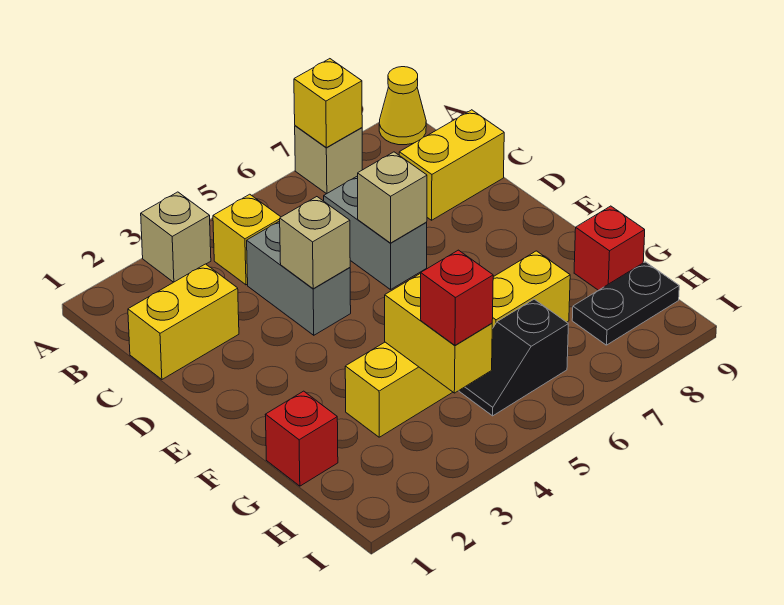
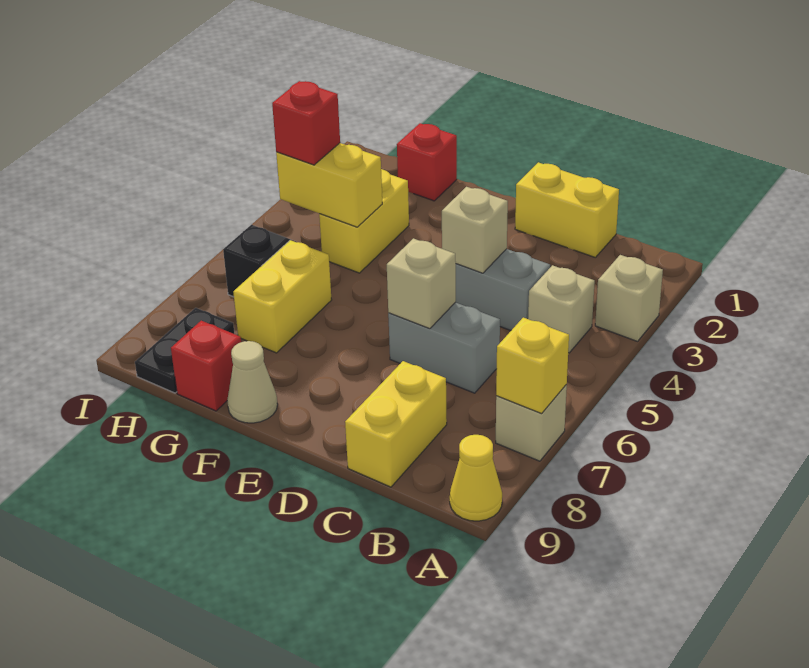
yellow brick B4 level 1 -> tan brick B4 level 1
yellow brick C1:C2 level 1 -> yellow brick C1:D1 level 1
none -> tan cone F9 level 1

